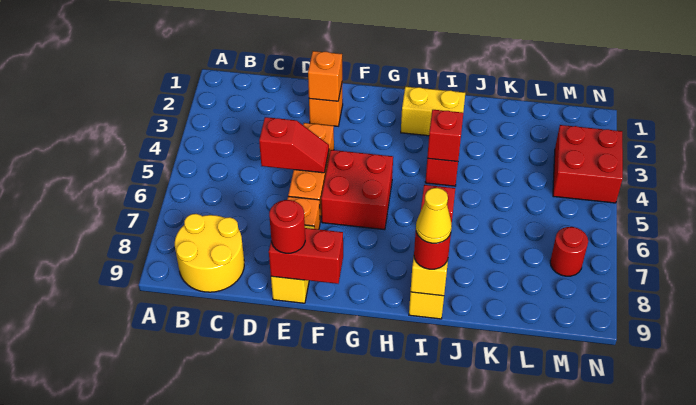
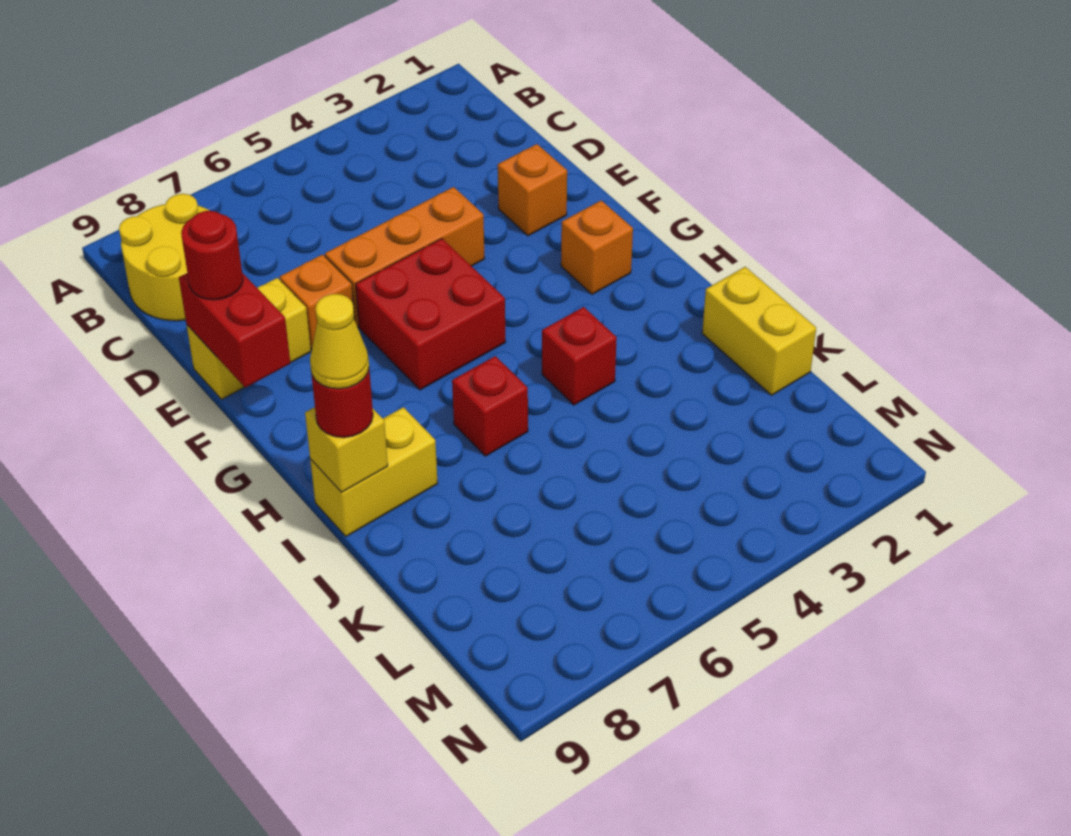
red slope D5:E5 level 2 top D -> none
orange brick E2 level 2 -> orange brick G2 level 1
yellow brick H2:I2 level 1 -> yellow brick J1:K1 level 1
red brick I4 level 2 -> none
red brick M3:N4 level 1 -> none
red round brick M7 level 1 -> none

